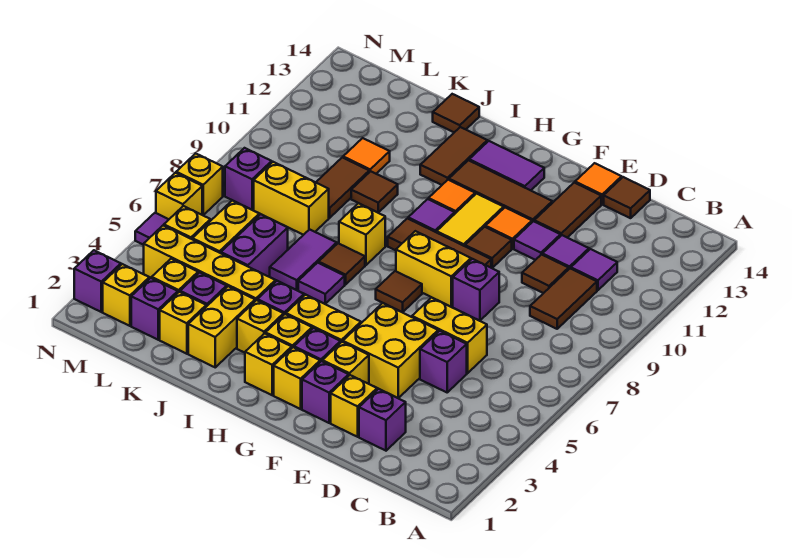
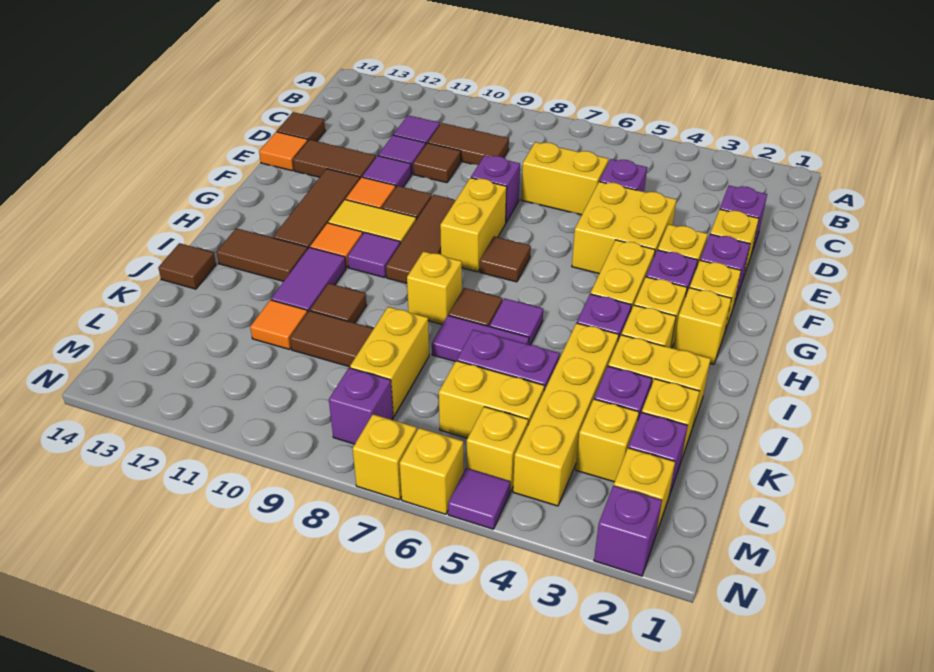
yellow brick D6:E6 level 1 -> yellow brick D6:D7 level 1
purple tile G13:H13 level 1 -> purple tile I11:J11 level 1

